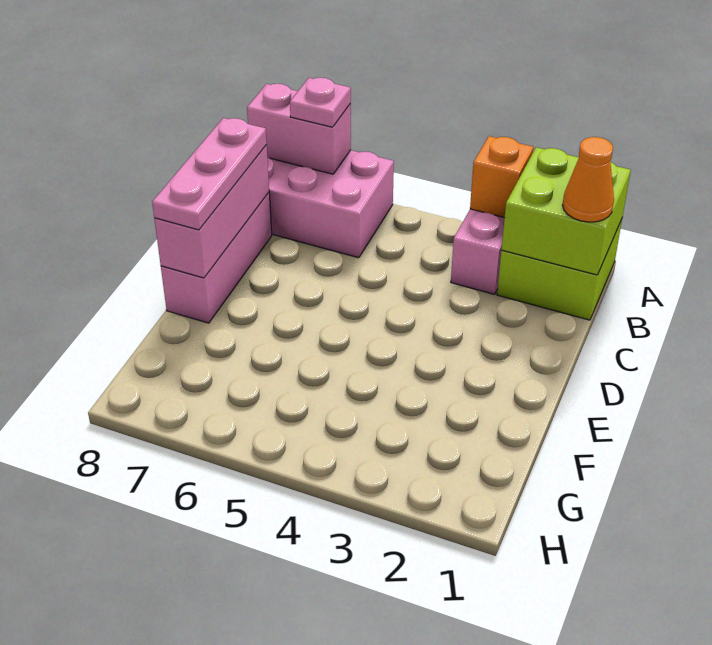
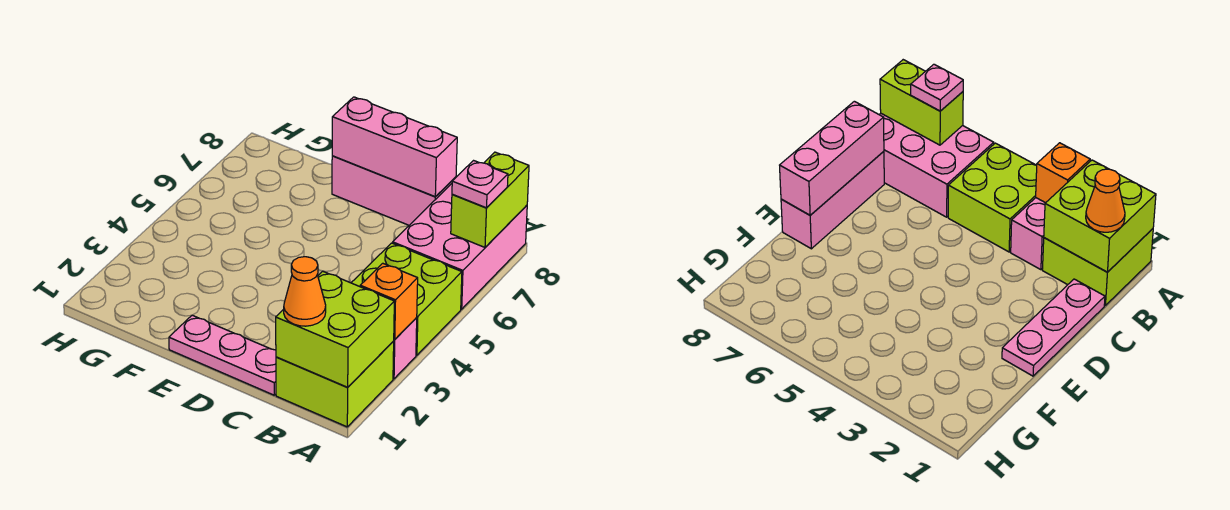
none -> lime brick A4:B5 level 1
pink brick A7:A8 level 2 -> lime brick A7:A8 level 2
pink plate C8:E8 level 3 -> pink plate C1:E1 level 1

